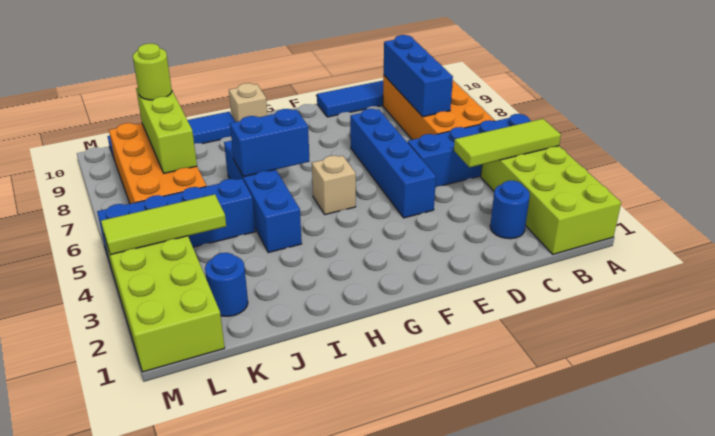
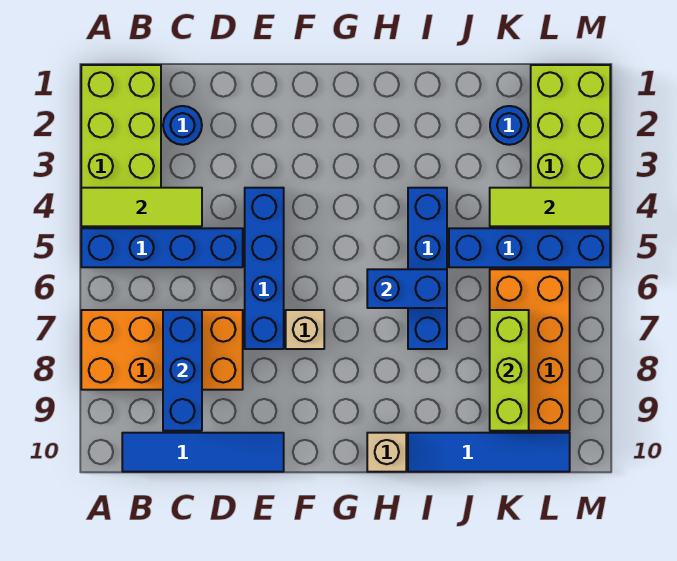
orange brick B6:C9 level 1 -> orange brick A7:D8 level 1
tan brick G5 level 1 -> tan brick F7 level 1
lime round brick K9 level 3 -> none

